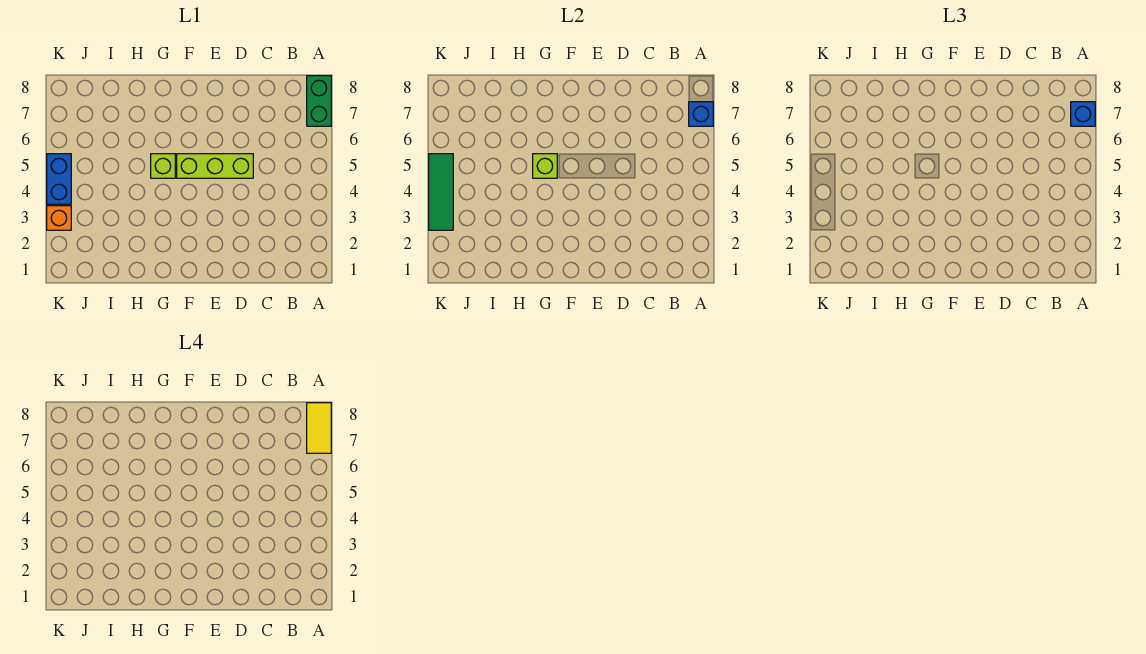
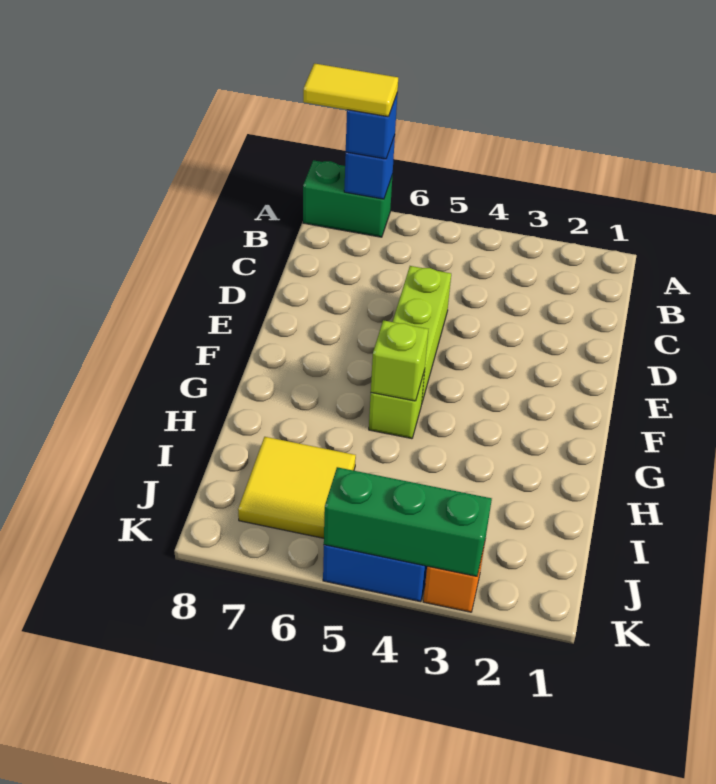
none -> yellow tile I6:J7 level 1
green tile K3:K5 level 2 -> green brick K3:K5 level 2

